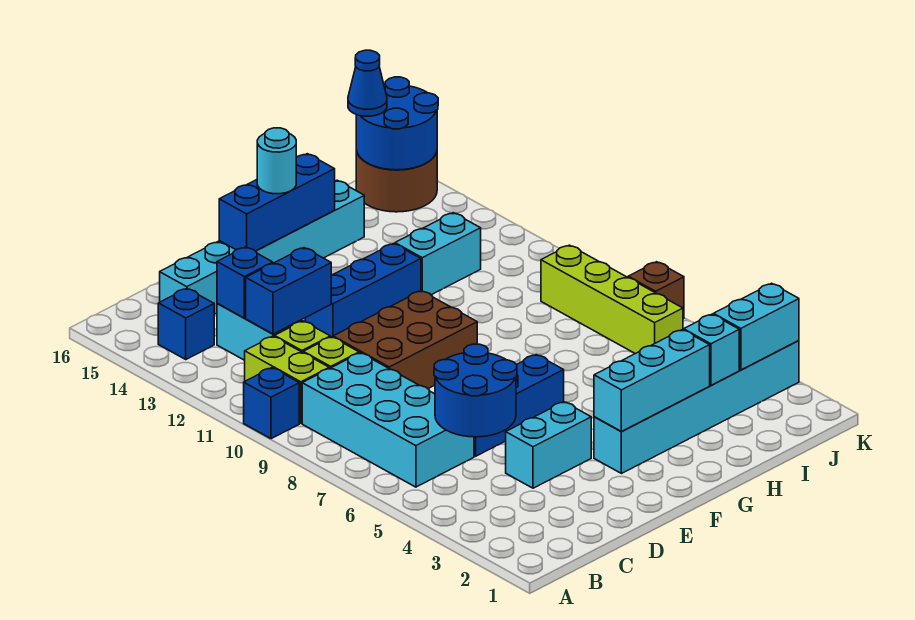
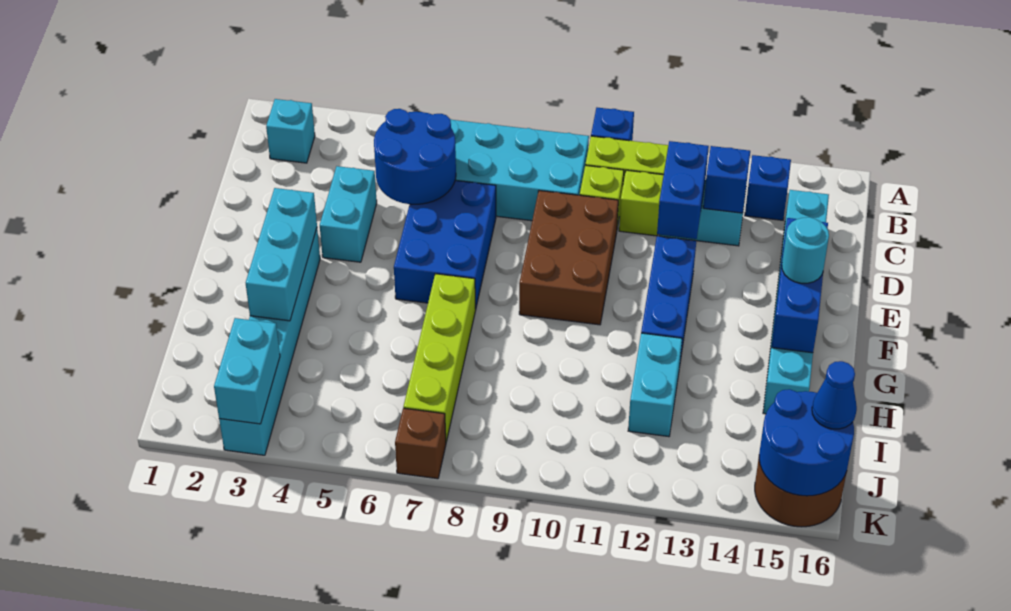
blue brick D6:F6 level 1 -> blue brick D6:F7 level 1
cyan brick I3 level 2 -> cyan brick B2 level 1
lime brick J6:J9 level 1 -> lime brick G7:J7 level 1

